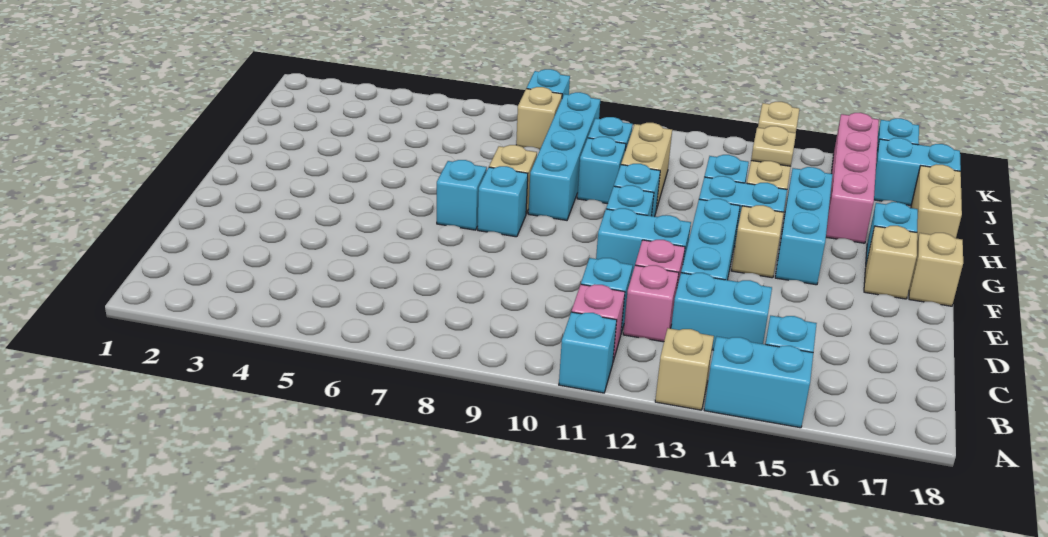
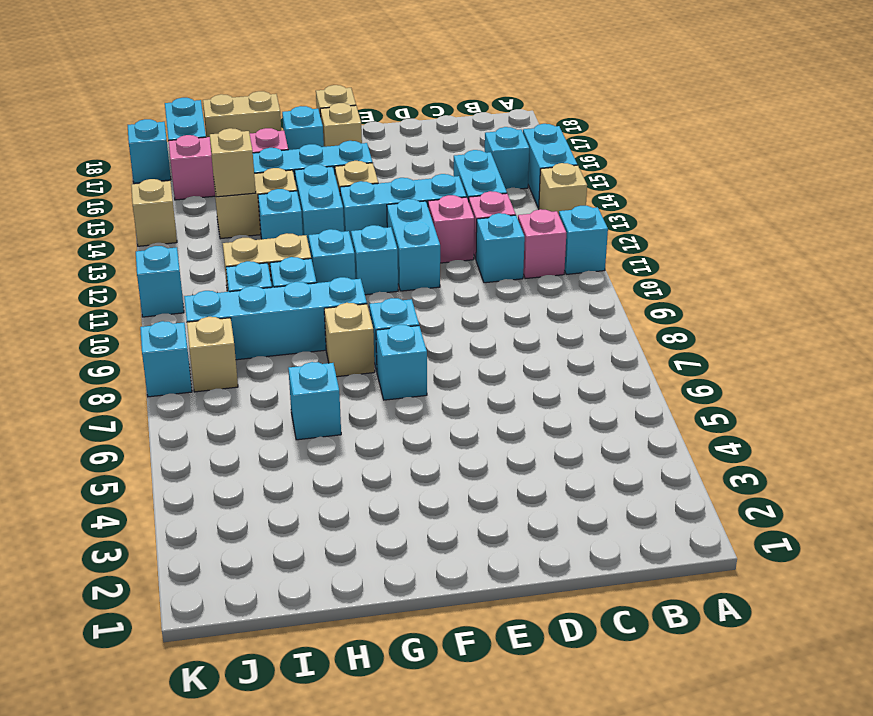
none -> cyan brick H6 level 1
pink brick H16:K16 level 1 -> pink brick H16:J16 level 1
tan plate I14 level 2 -> tan brick I14 level 2
none -> cyan brick K11 level 1

